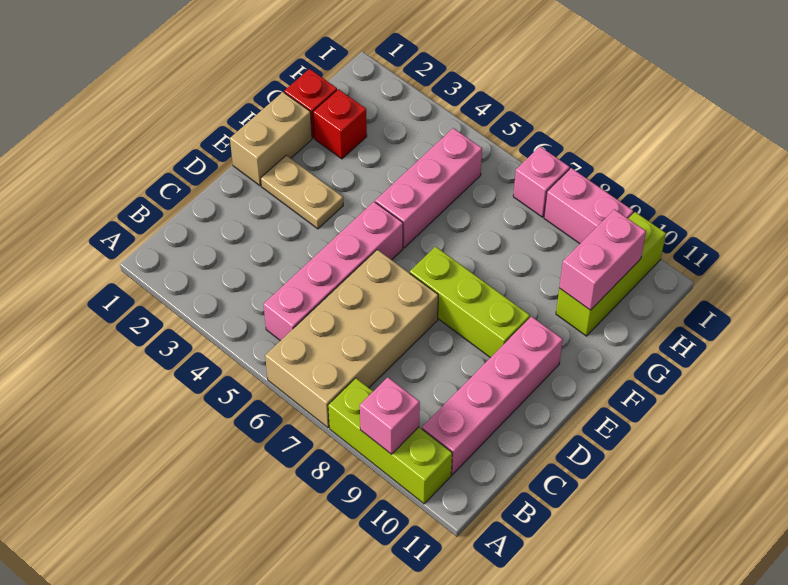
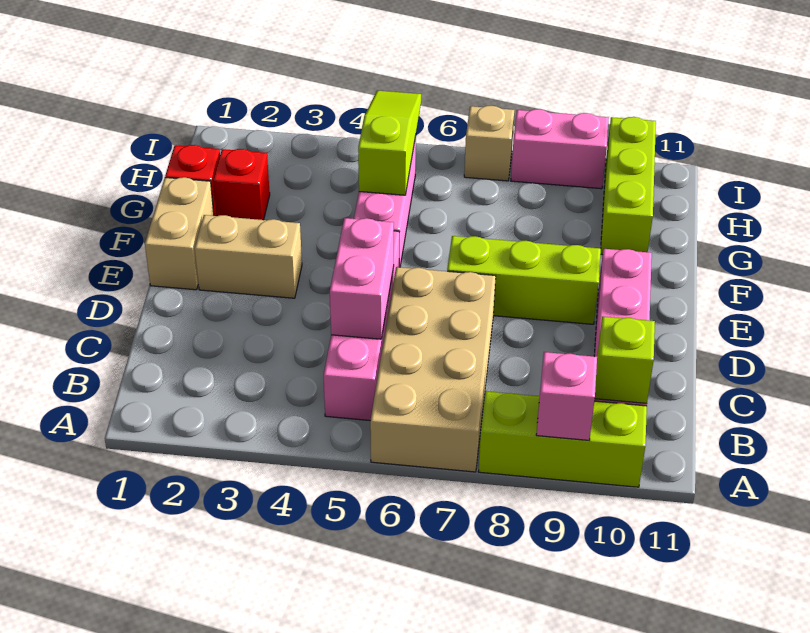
none -> lime brick B10 level 2
tan plate E2:E3 level 1 -> tan brick E2:E3 level 1
none -> lime slope G5:I5 level 2 top G
pink brick G10:H10 level 2 -> pink brick C5:D5 level 2
pink brick I7 level 1 -> tan brick I7 level 1

